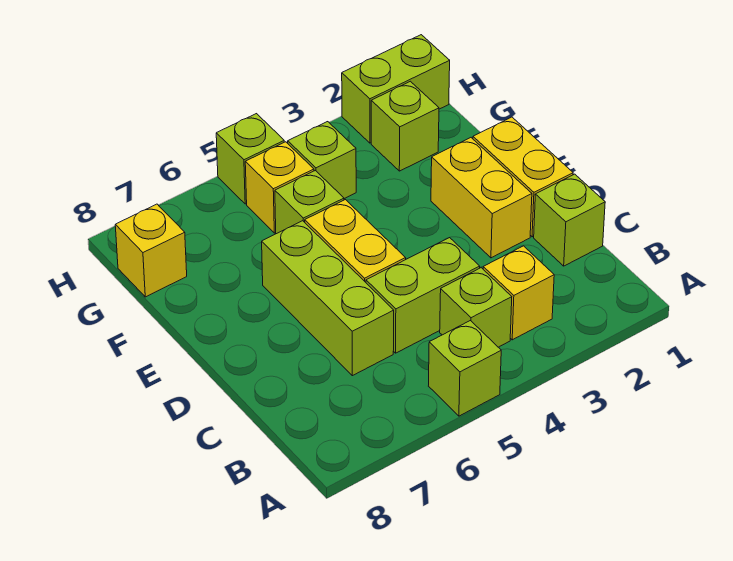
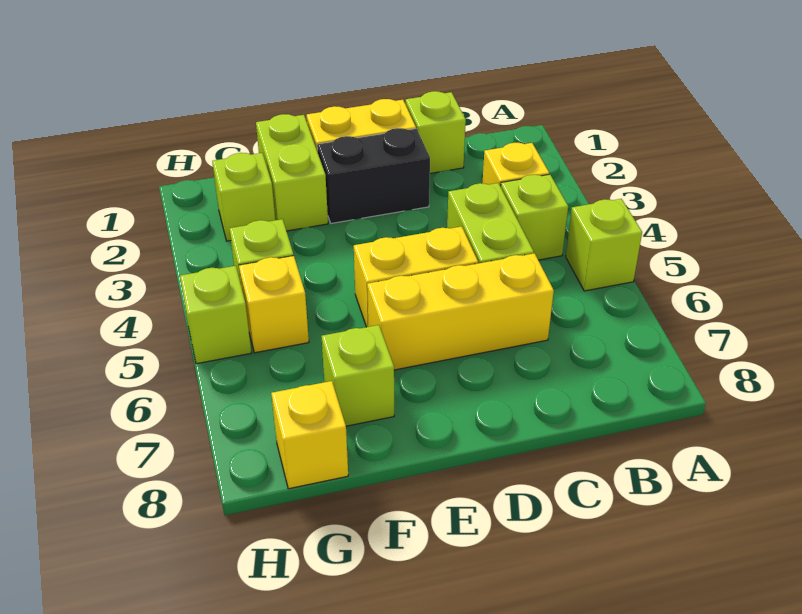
lime brick C6:E6 level 1 -> yellow brick C6:E6 level 1
yellow brick D2:E2 level 1 -> black brick D2:E2 level 1
lime brick F5 level 1 -> lime brick F7 level 1
lime brick H1:H2 level 1 -> lime brick F1:F2 level 1

